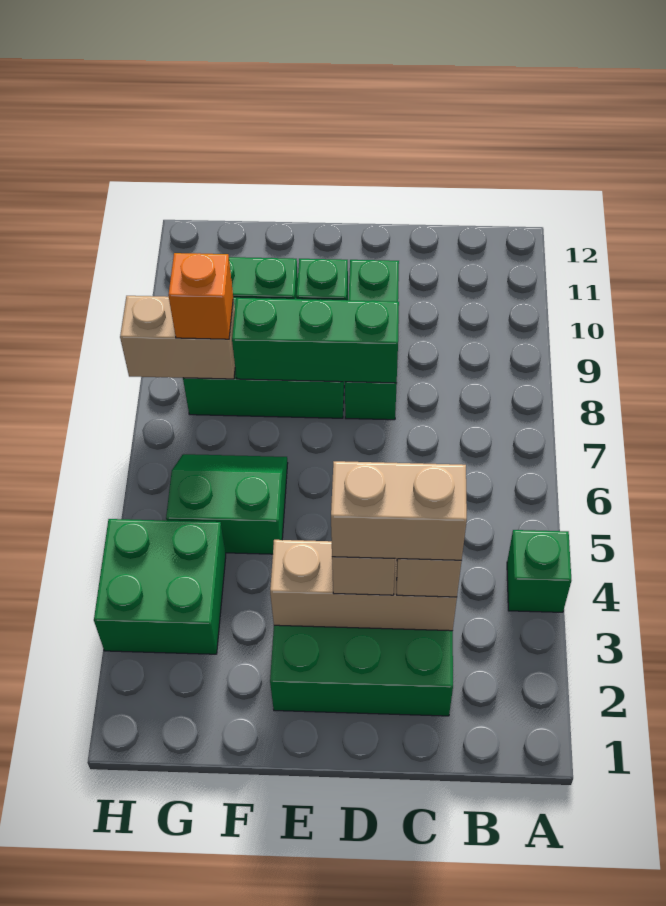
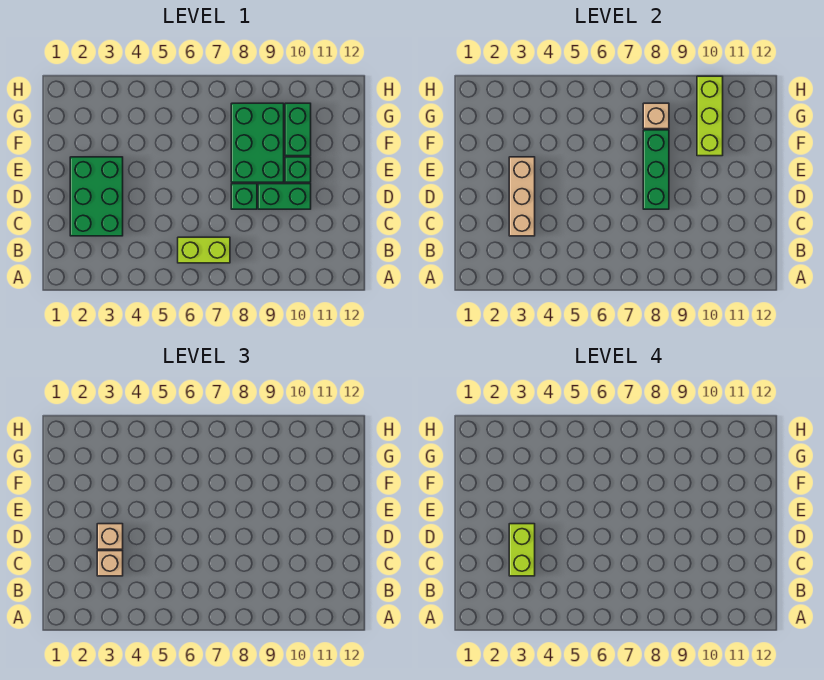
green brick A4 level 1 -> none
none -> lime brick B6:B7 level 1
tan brick C3:D3 level 4 -> lime brick C3:D3 level 4
green slope F5:G6 level 1 top 5 -> none
none -> lime brick F10:H10 level 2
green brick G3:H4 level 1 -> none
tan brick G8:H8 level 2 -> tan brick G8 level 2
orange brick G8 level 3 -> none

